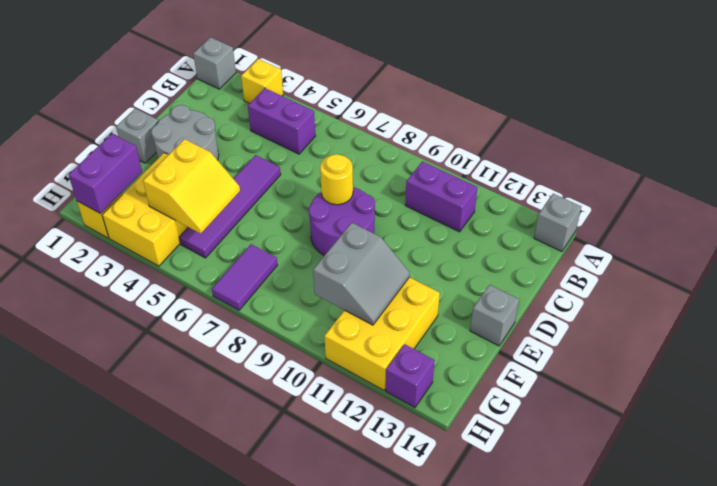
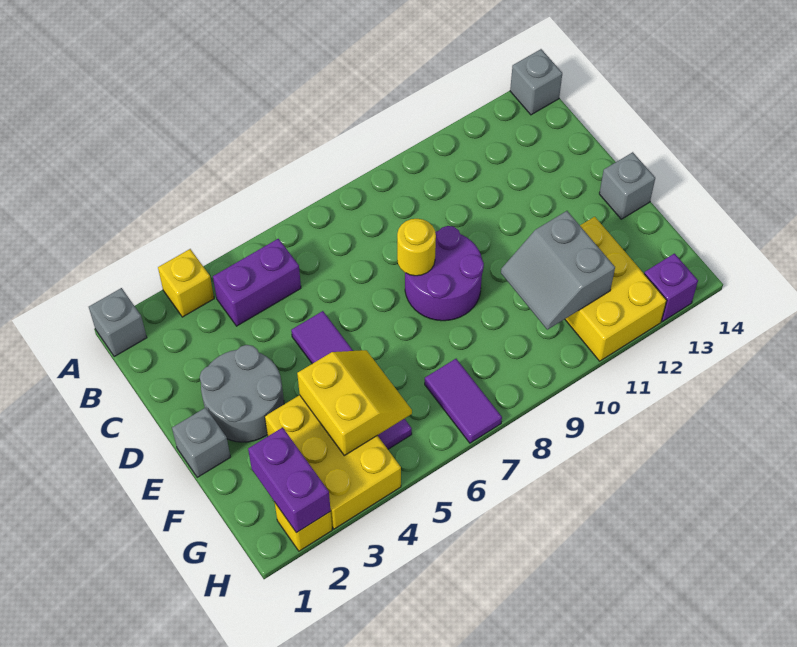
purple brick B10:B11 level 1 -> none
grey slope F10:G11 level 2 top 10 -> grey slope F10:G11 level 2 top 11

